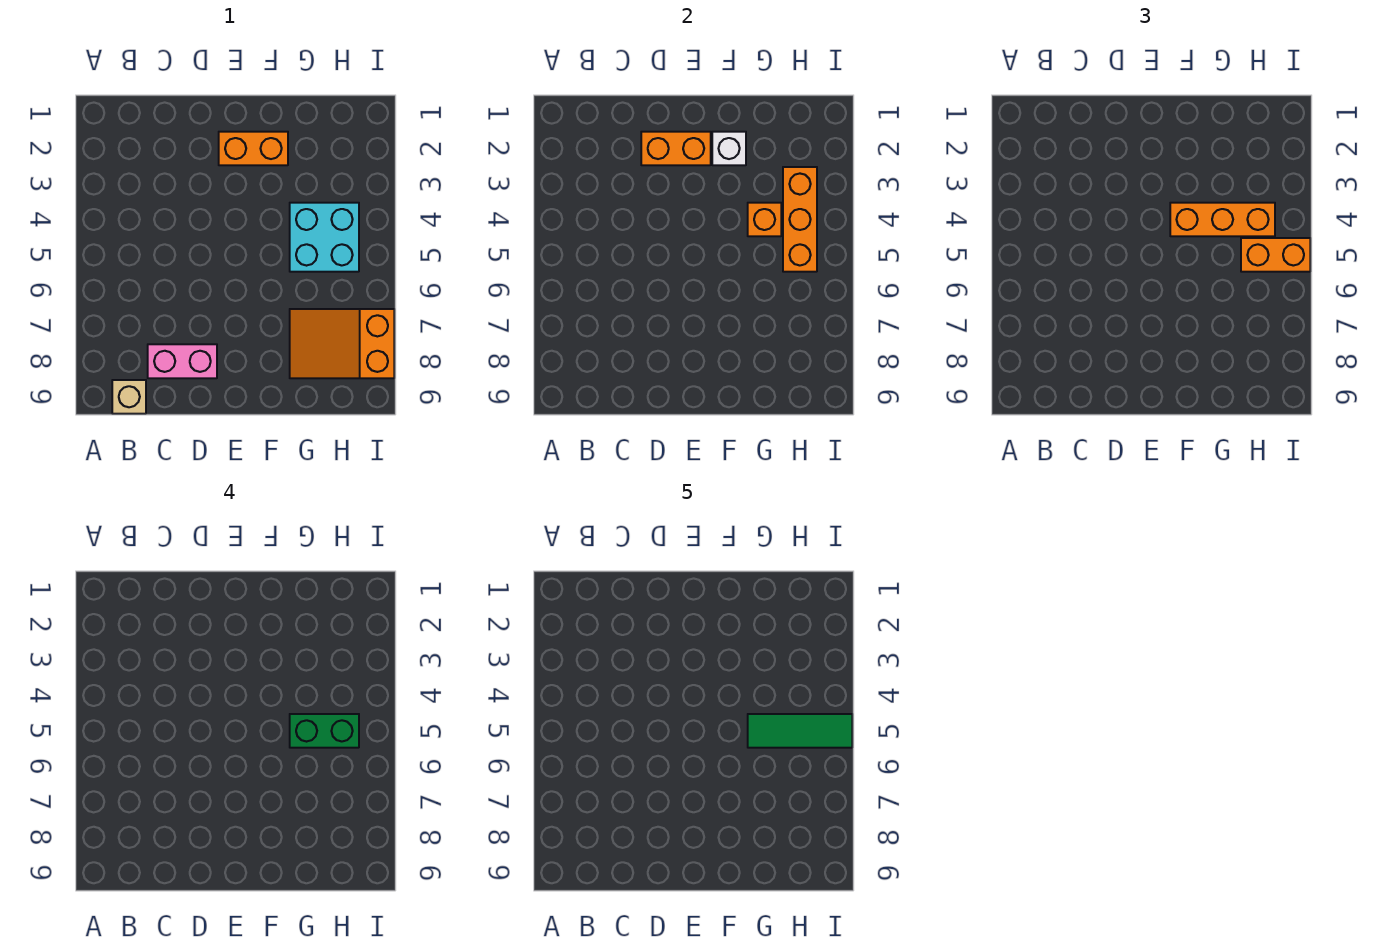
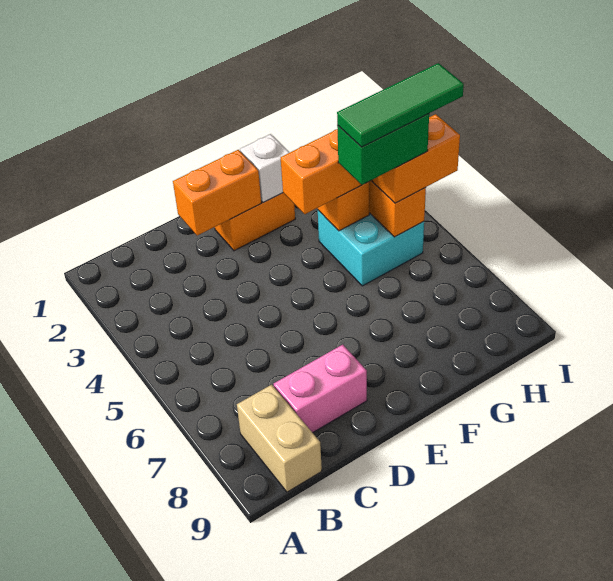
tan brick B9 level 1 -> tan brick B8:B9 level 1
orange slope G7:I8 level 1 top I -> none

